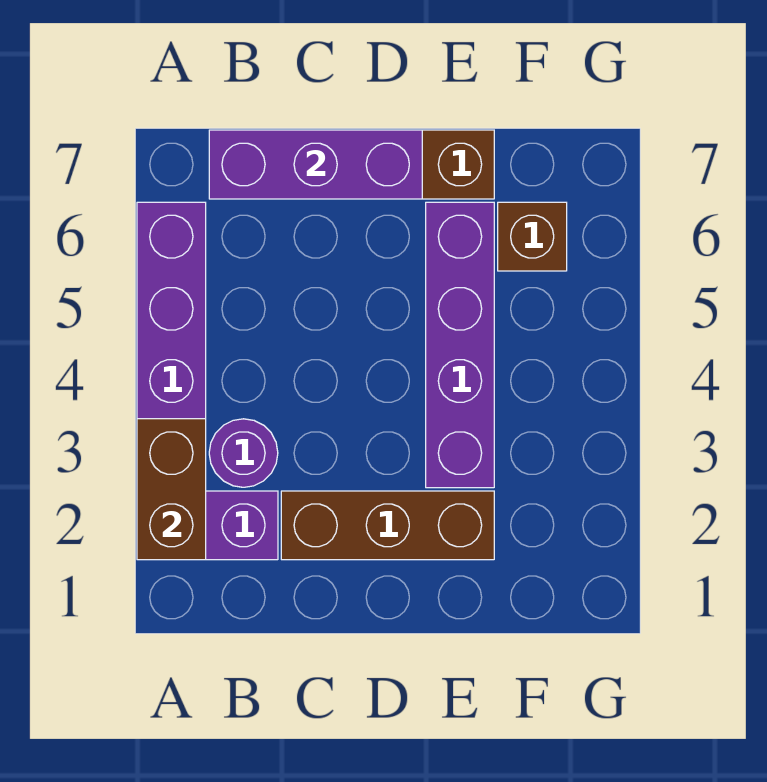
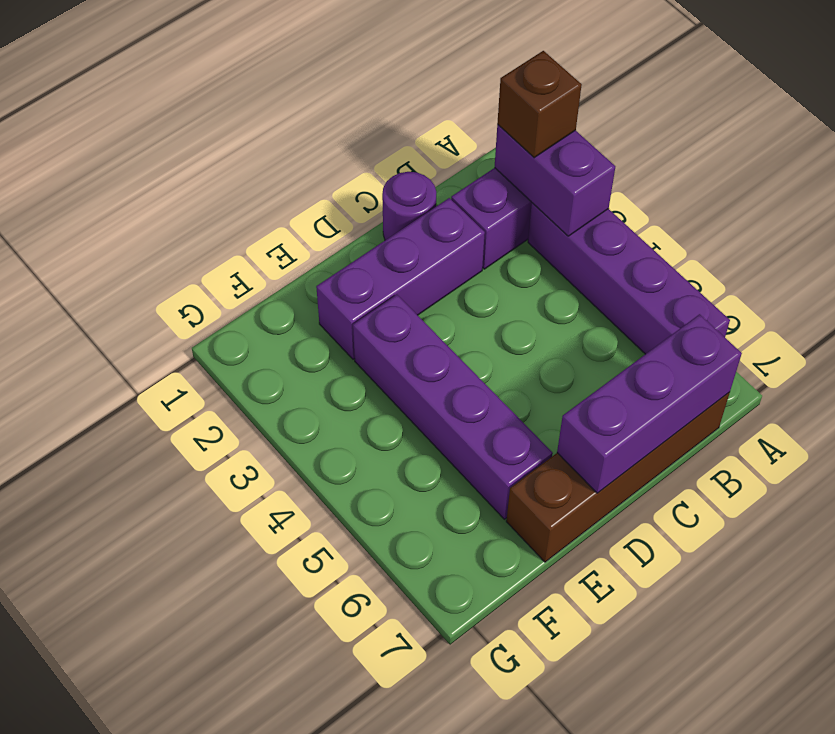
brown brick A2:A3 level 2 -> purple brick A2:A3 level 2
purple round brick B3 level 1 -> purple round brick C1 level 1
brown brick C2:E2 level 1 -> purple brick C2:E2 level 1
brown brick F6 level 1 -> brown brick A2 level 3

